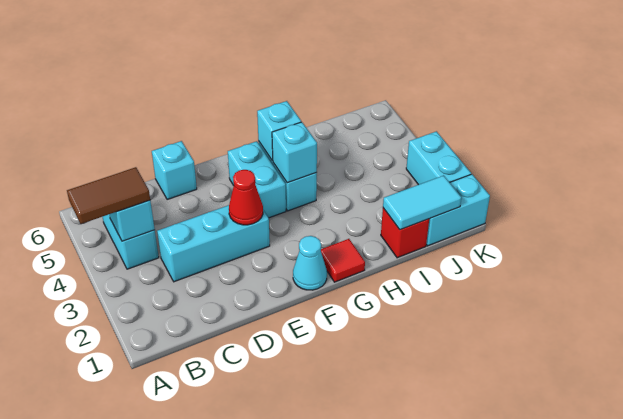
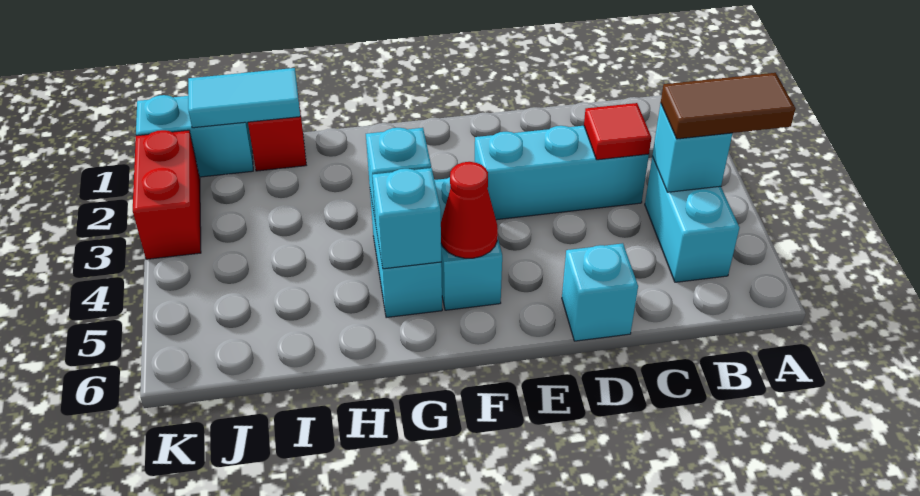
red cone E3 level 2 -> red cone F5 level 2
cyan cone F1 level 1 -> none
red tile G1 level 1 -> red tile C3 level 2
cyan brick K2:K3 level 1 -> red brick K2:K3 level 1

